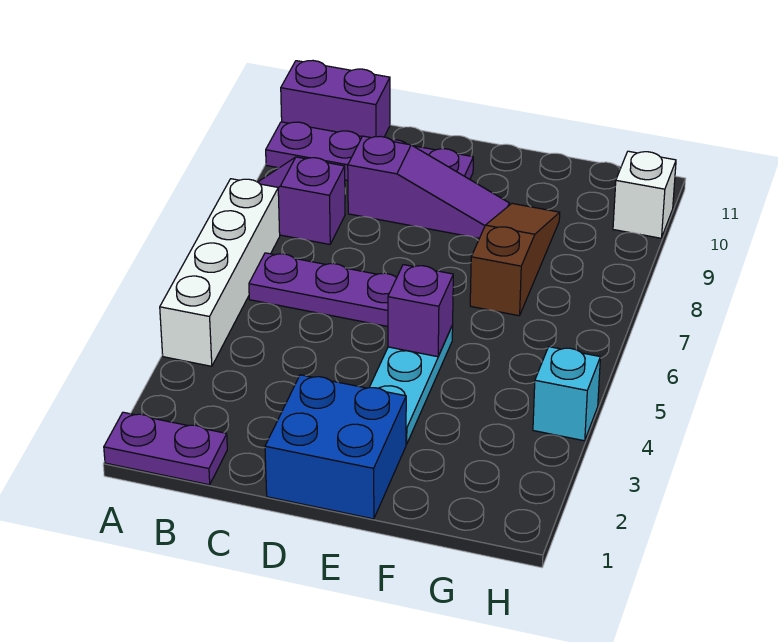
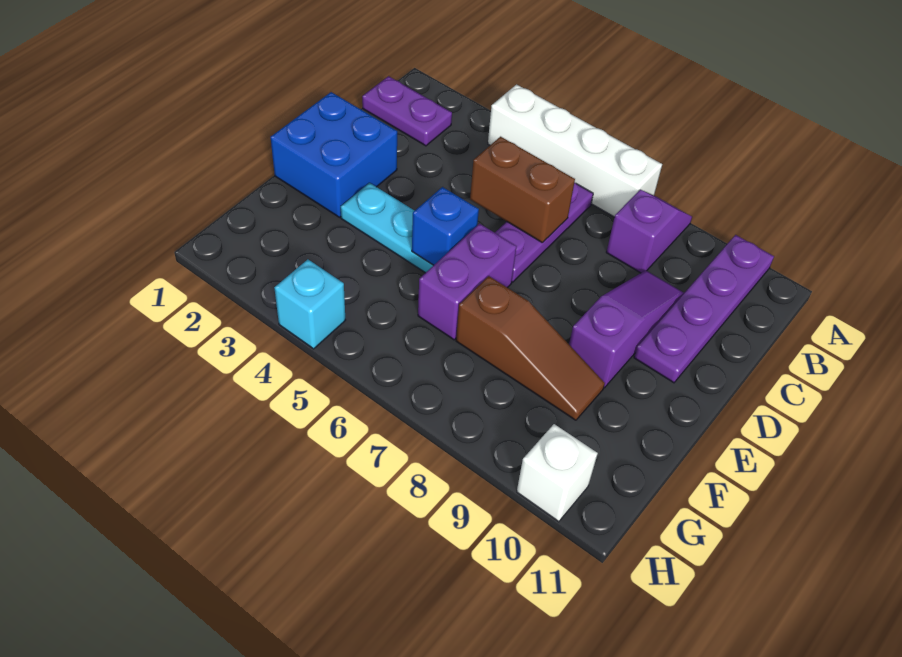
purple plate A1:B1 level 1 -> purple plate B1:B2 level 1
purple brick A11:B11 level 1 -> purple brick E6:F6 level 1
none -> brown brick C5:C6 level 2
purple slope C9:E9 level 1 top C -> purple slope C9:E9 level 1 top E
purple brick E5 level 2 -> blue brick E5 level 2

